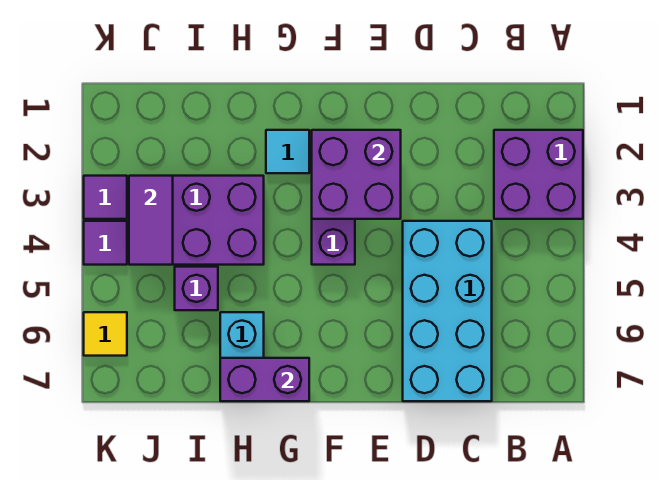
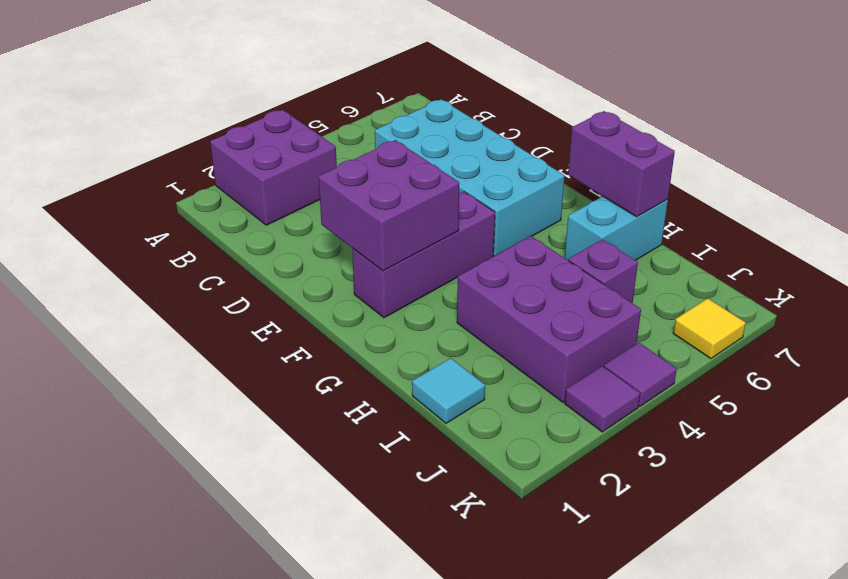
cyan brick C4:D7 level 1 -> cyan brick C5:F6 level 1
cyan tile G2 level 1 -> cyan tile I1 level 1
purple tile J3:J4 level 2 -> none

